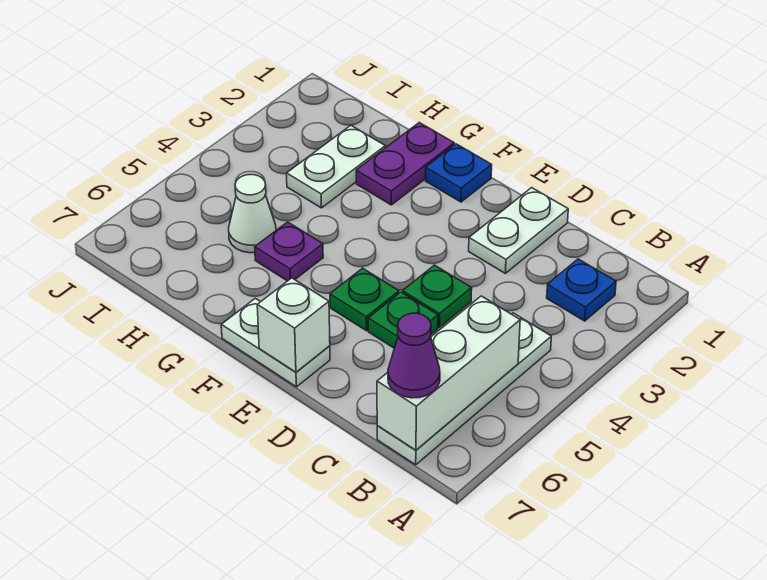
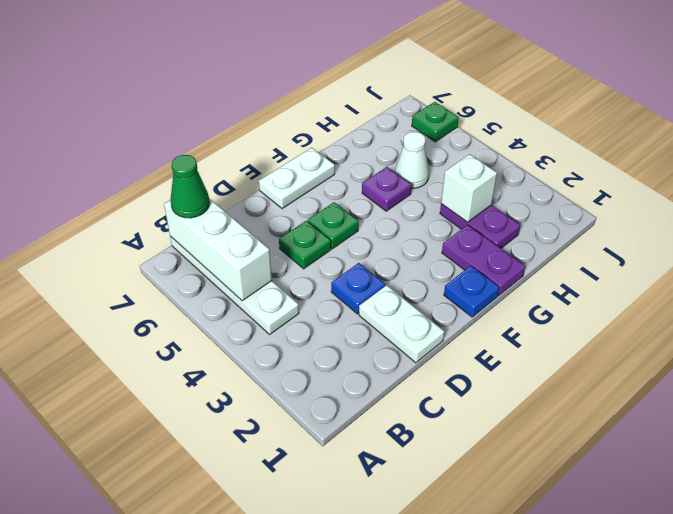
blue plate B2 level 1 -> blue plate D3 level 1
purple cone B7 level 3 -> green cone B7 level 3
green plate D4 level 1 -> green plate J6 level 1
white brick E7 level 2 -> white brick H3 level 2
white plate H2:H3 level 1 -> purple plate H2:H3 level 1

